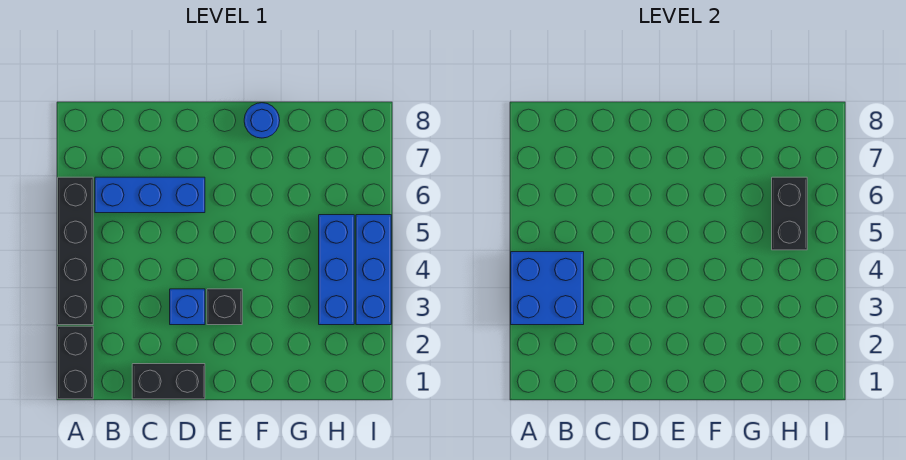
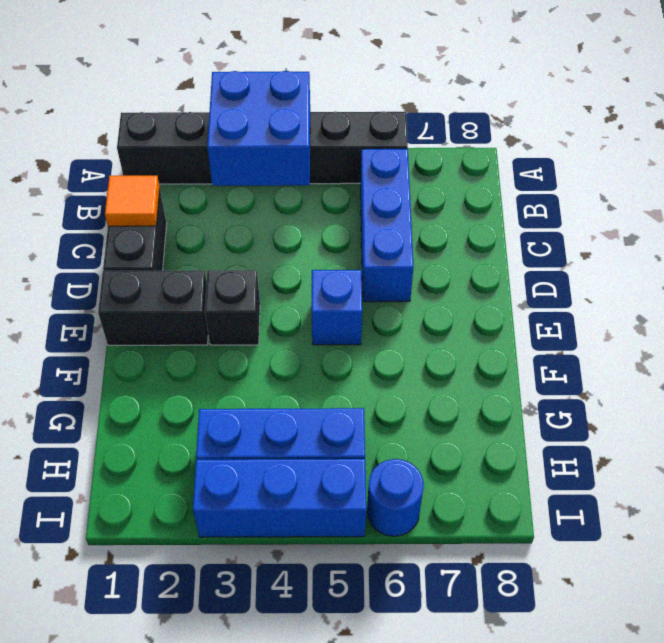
none -> orange tile C1 level 2
blue brick D3 level 1 -> blue brick E5 level 1
blue round brick F8 level 1 -> blue round brick I6 level 1
black brick H5:H6 level 2 -> black brick E1:E2 level 1

